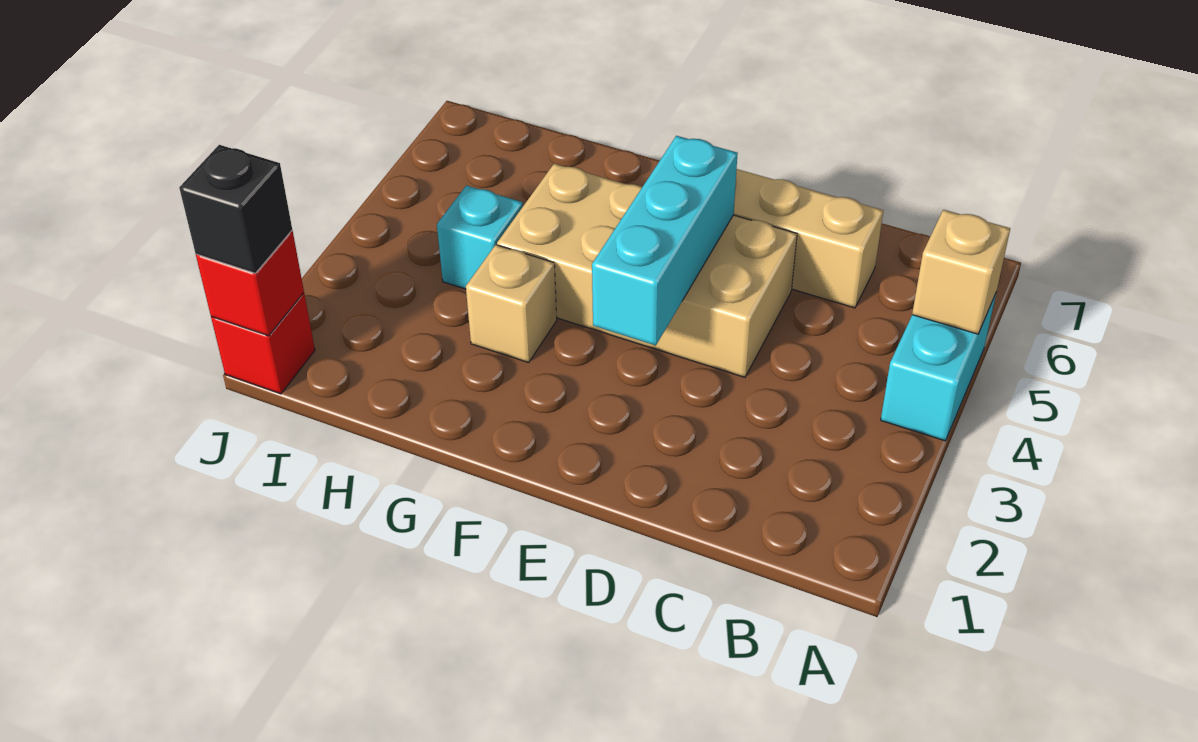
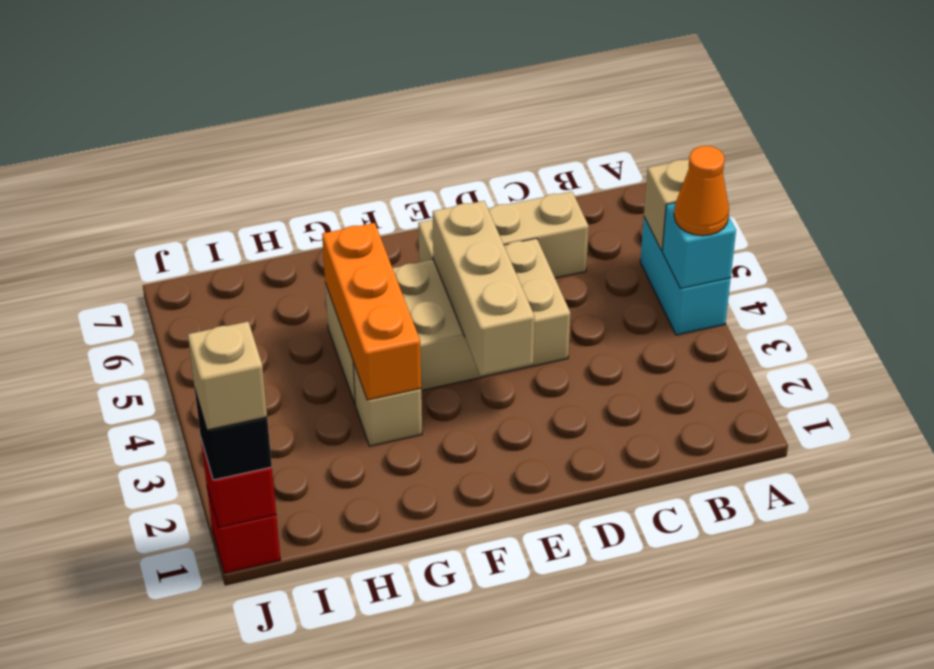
none -> orange cone A4 level 3
cyan brick E3:E5 level 2 -> tan brick E3:E5 level 2
none -> orange brick G3:G5 level 2
cyan brick H4 level 1 -> cyan brick A4 level 2
none -> tan brick J1 level 4

